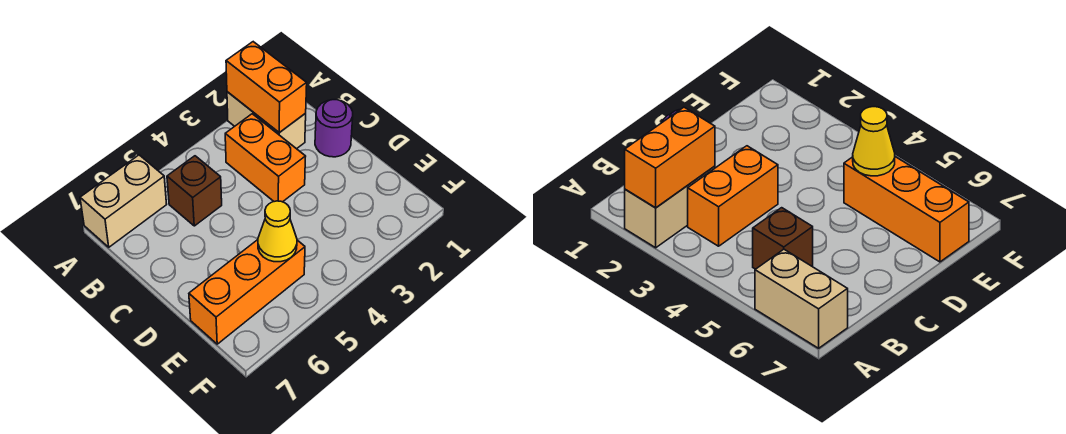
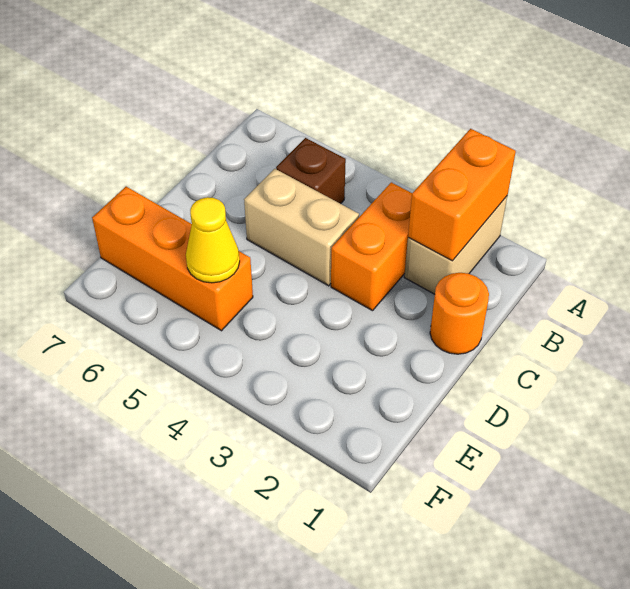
tan brick A6:A7 level 1 -> tan brick C4:C5 level 1
purple round brick C1 level 1 -> orange round brick C1 level 1

